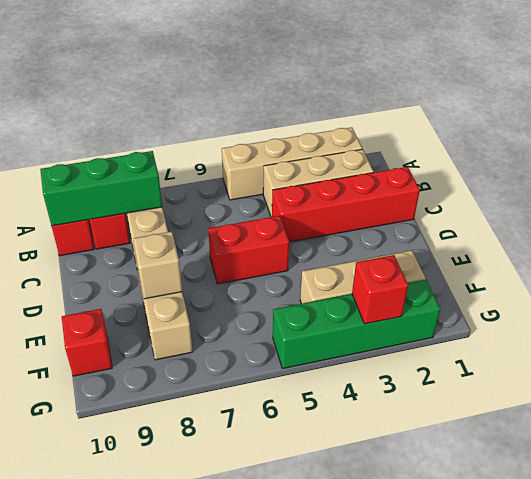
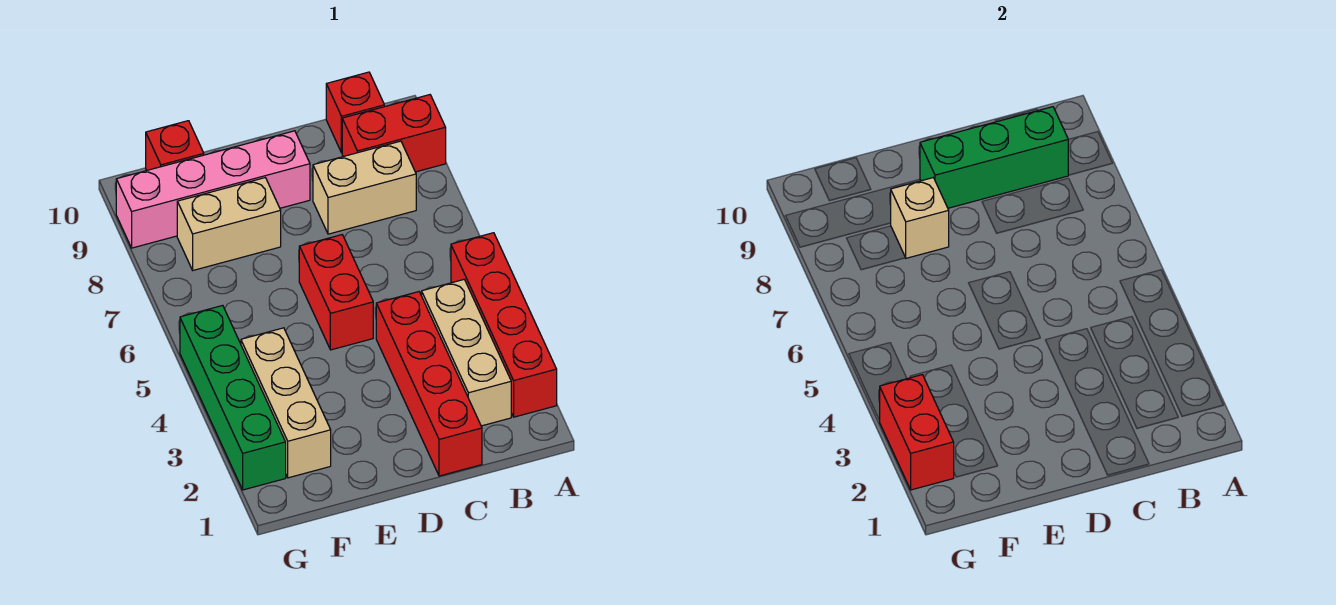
tan brick A2:A5 level 1 -> red brick A2:A5 level 1
green brick B8:B10 level 2 -> green brick B9:D9 level 2
none -> pink brick D9:G9 level 1
red brick G3 level 2 -> red brick G2:G3 level 2

